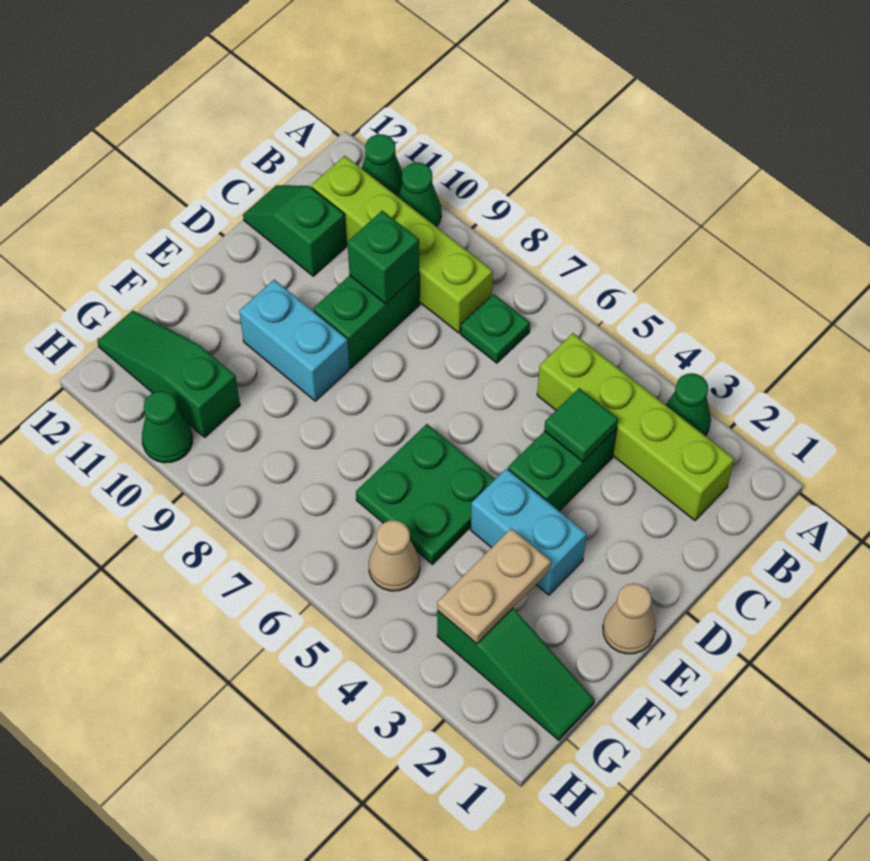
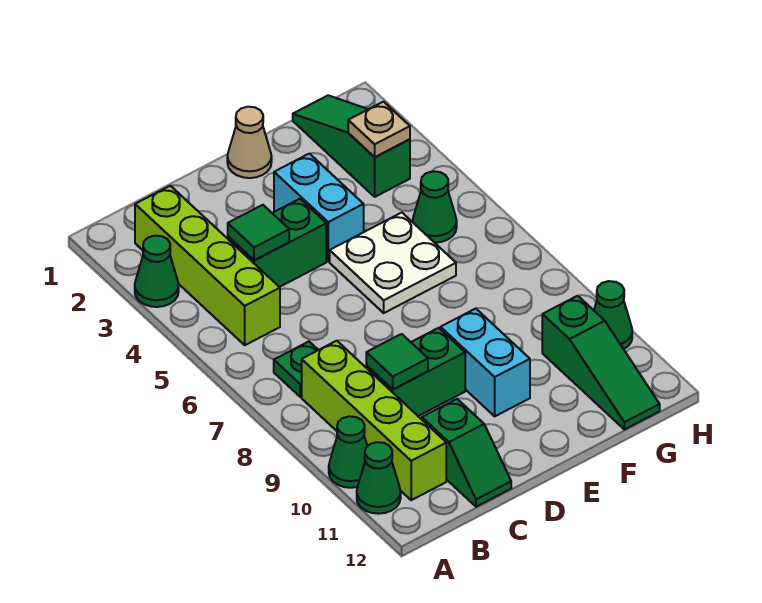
green brick C9 level 2 -> green tile C9 level 2
green plate E5:F6 level 1 -> white plate E5:F6 level 1
tan plate F3:G3 level 2 -> tan plate G3 level 2
tan cone G5 level 1 -> green cone G5 level 1

